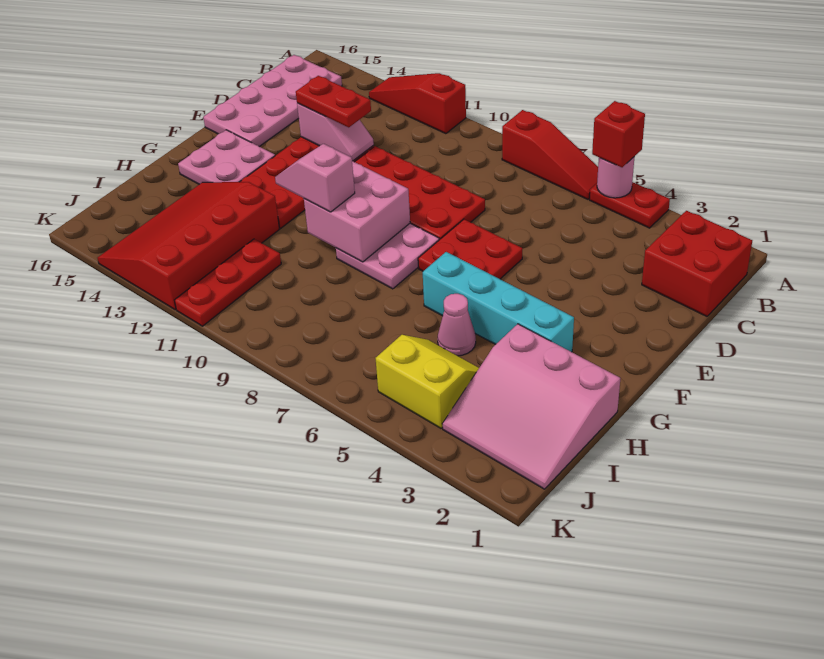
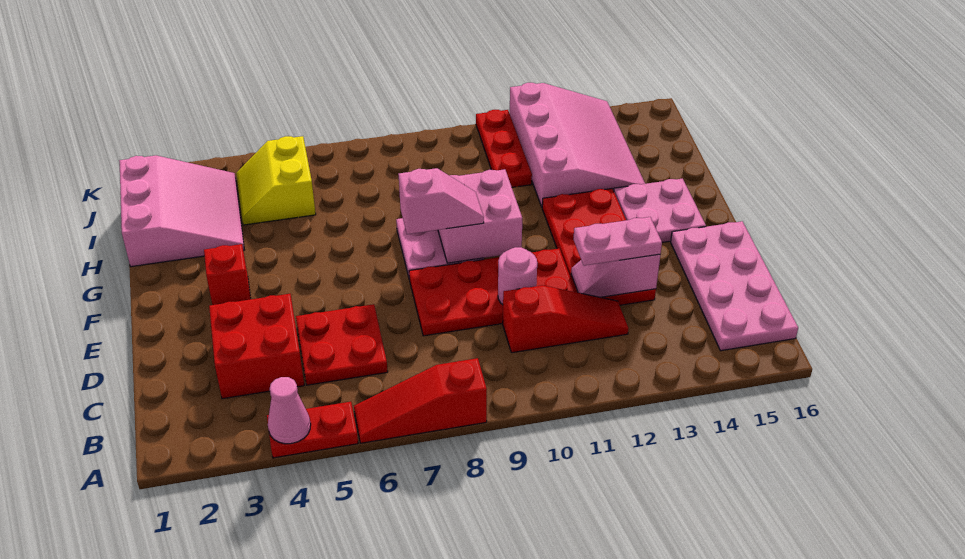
pink round brick A5 level 2 -> pink round brick D10 level 2
red brick A5 level 3 -> red brick F3 level 1
red slope A11:A13 level 1 top 11 -> red slope C10:C12 level 1 top 10
red brick B1:C2 level 1 -> red brick C3:D4 level 1
red plate D12:D13 level 3 -> pink plate D12:D13 level 3
red plate E6:F7 level 1 -> red plate C5:D6 level 1
cyan brick G3:G6 level 1 -> none
pink slope G10:G11 level 3 top 10 -> pink slope F8:F9 level 3 top 8
pink slope H1:J3 level 1 top H -> pink slope H1:J3 level 1 top 1
pink cone H5 level 1 -> pink cone A4 level 2
red slope H12:K14 level 1 top 12 -> pink slope H12:K14 level 1 top 12
yellow slope I4:J5 level 1 top J -> yellow slope I4:J5 level 1 top 5

